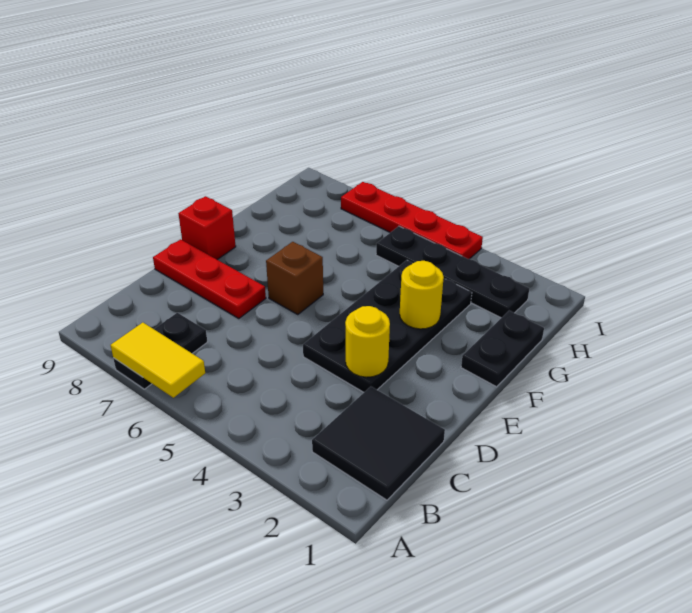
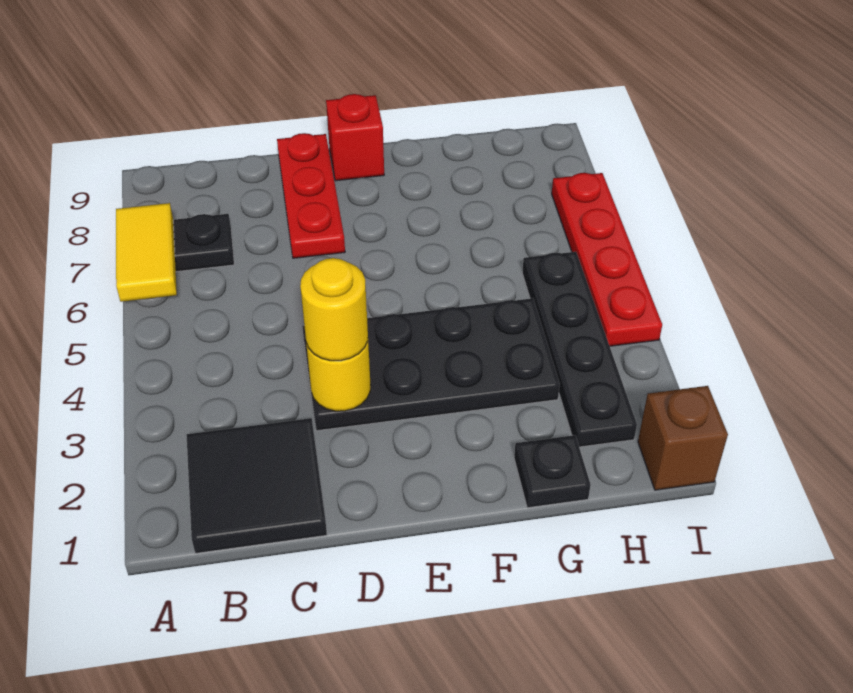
brown brick E6 level 1 -> brown brick I1 level 1
black plate F1:G1 level 1 -> black plate G1 level 1
yellow round brick F3 level 2 -> yellow round brick D3 level 3

